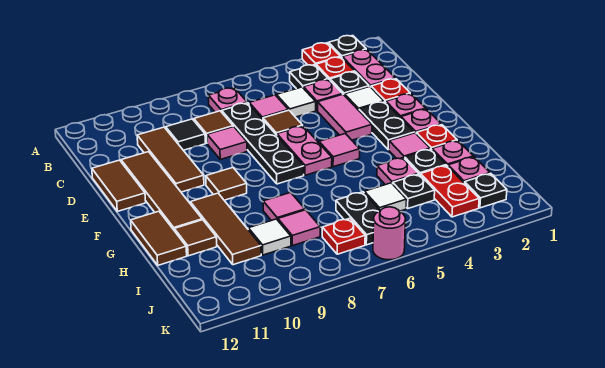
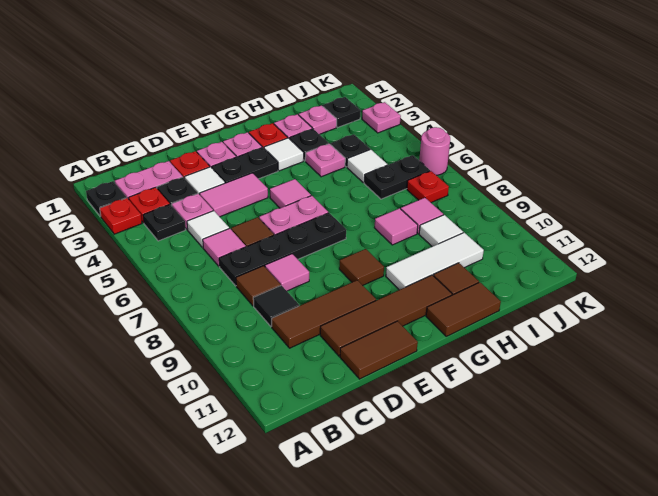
pink plate B7 level 1 -> pink plate K3 level 1
pink tile G3 level 1 -> white tile G3 level 1
brown tile G10:I10 level 1 -> white tile G10:I10 level 1
red plate I3:J3 level 1 -> none

